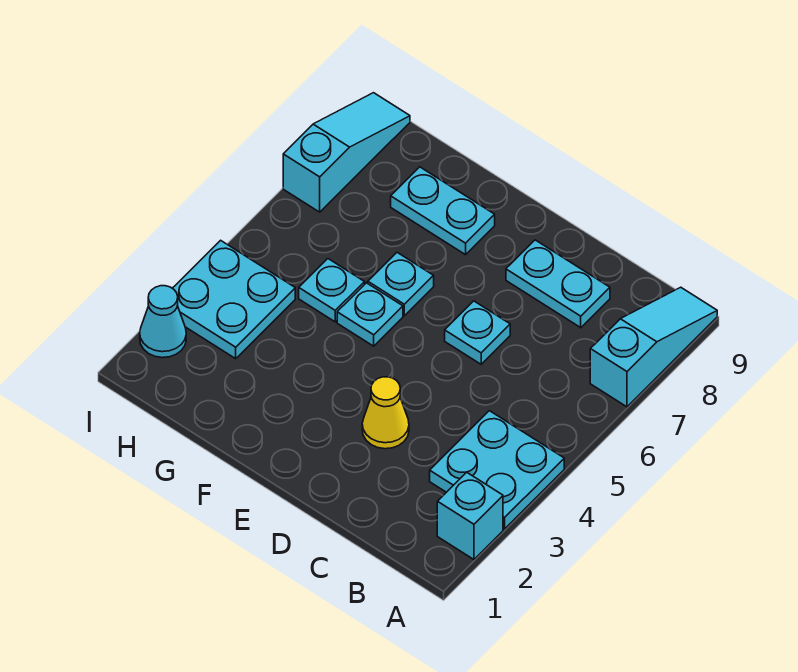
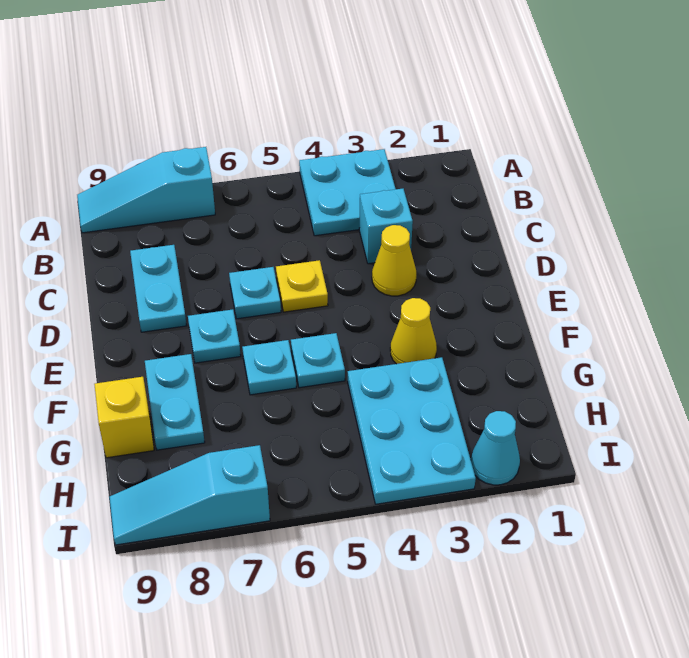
cyan brick A2 level 1 -> cyan brick C3 level 1
none -> yellow plate D5 level 1
none -> yellow cone F3 level 1
cyan plate G5 level 1 -> cyan plate E7 level 1
none -> yellow brick G9 level 1
cyan plate H3:I4 level 1 -> cyan plate G3:I4 level 1

